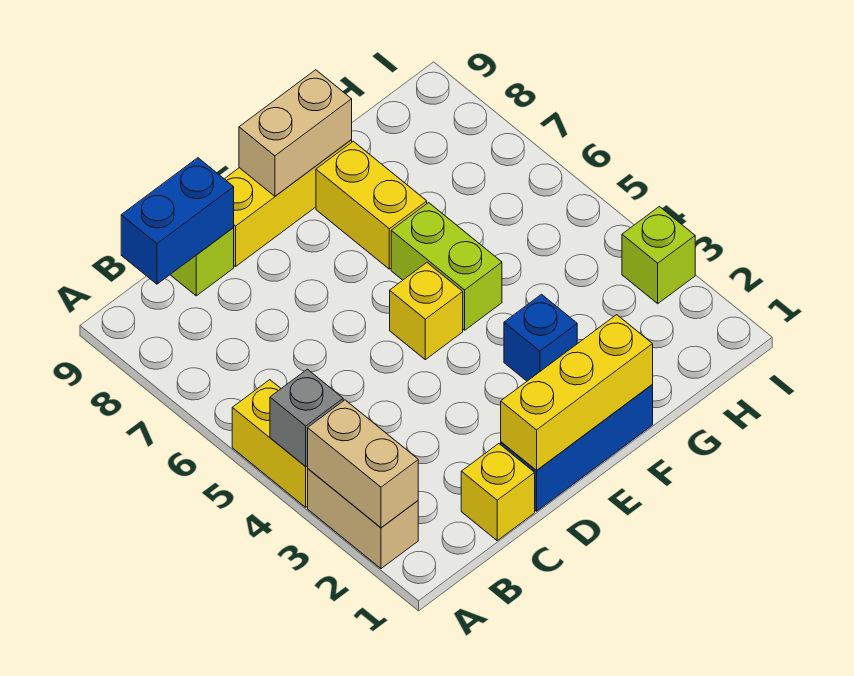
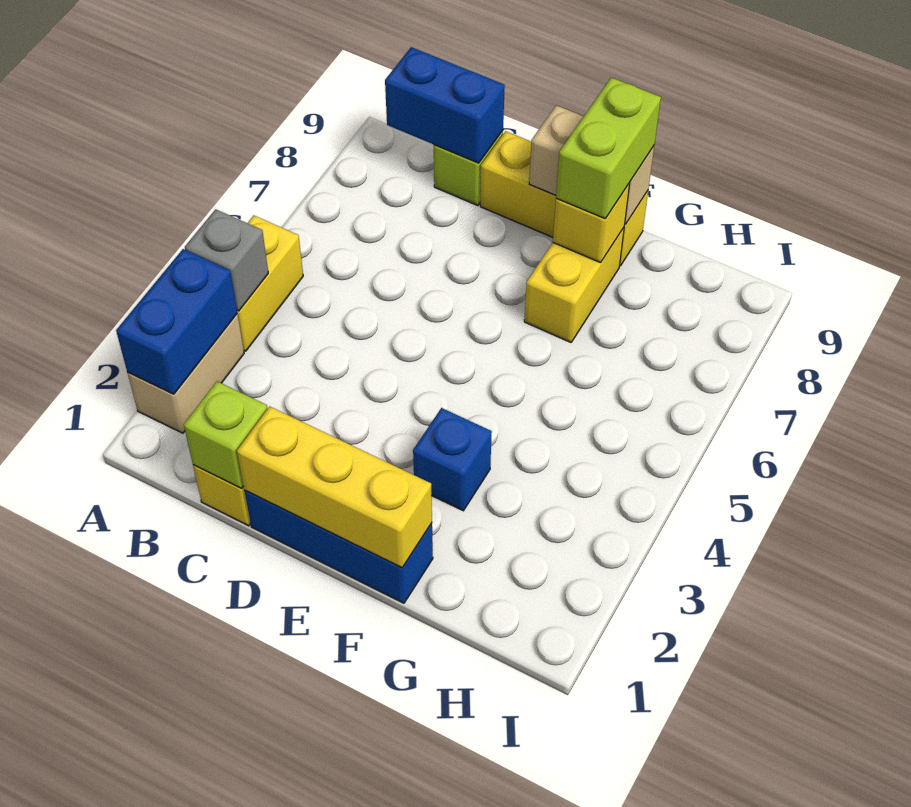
tan brick A2:A3 level 2 -> blue brick A2:A3 level 2
yellow brick E5 level 1 -> yellow brick F8 level 2
lime brick F5:F6 level 1 -> lime brick F8:F9 level 3
lime brick I3 level 1 -> lime brick C1 level 2

